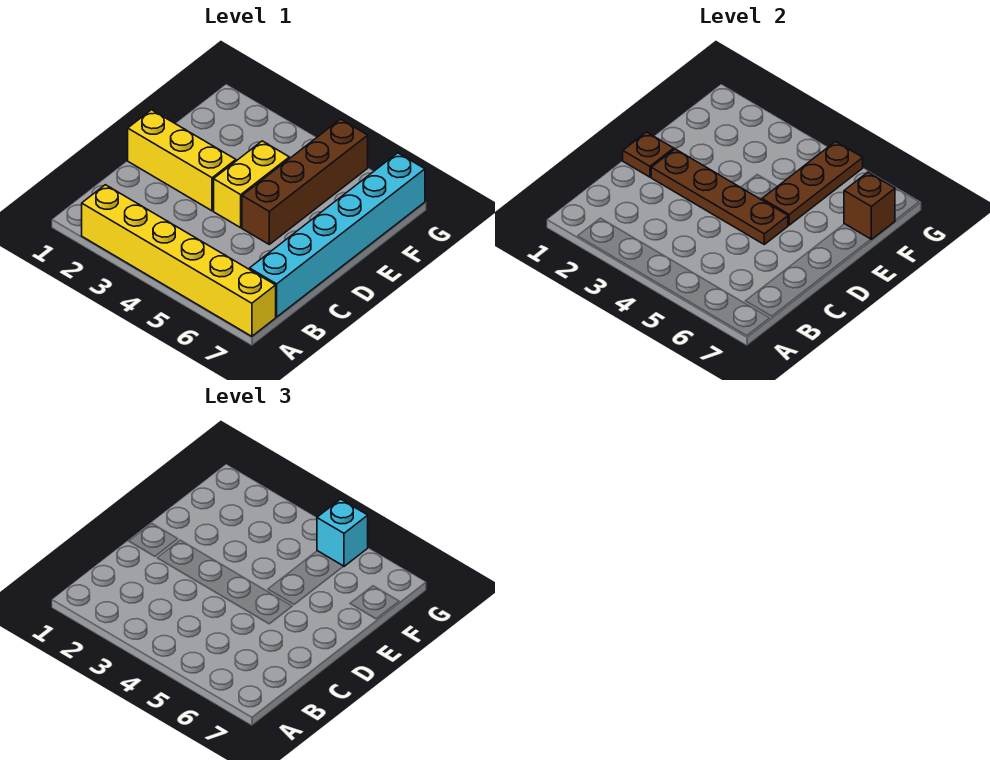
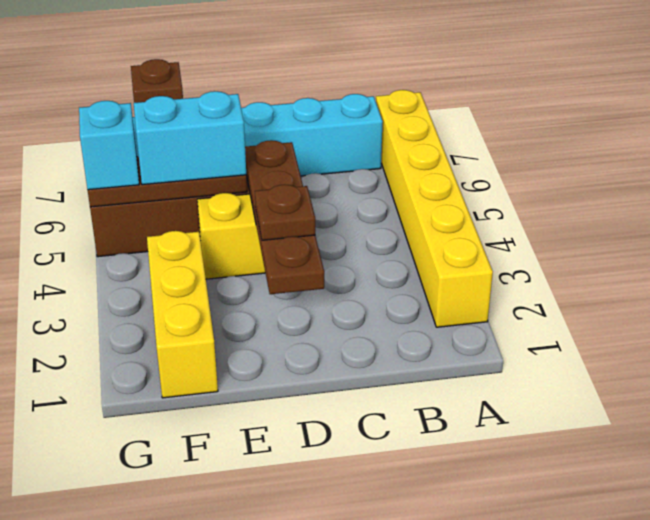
yellow brick D1:D3 level 1 -> yellow brick F1:F3 level 1
brown plate D1 level 2 -> brown plate D3 level 3
none -> cyan brick E5:F5 level 3

